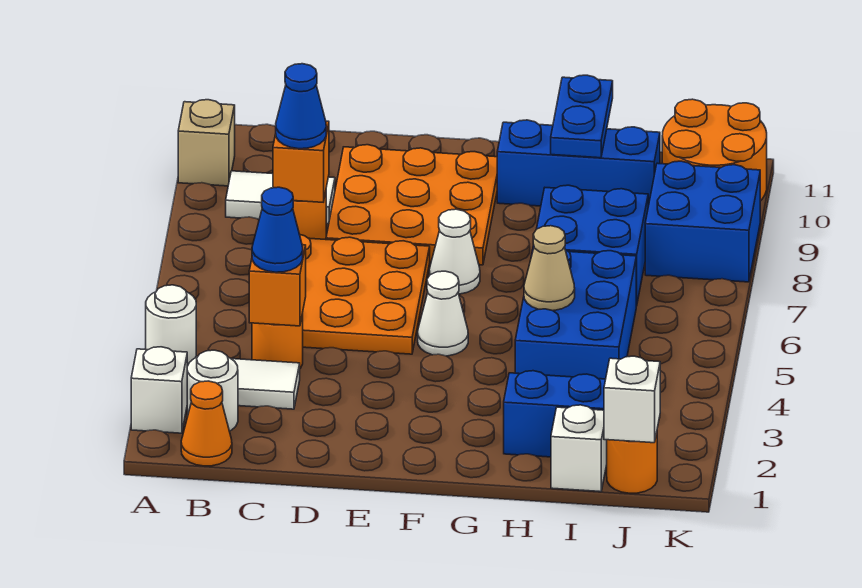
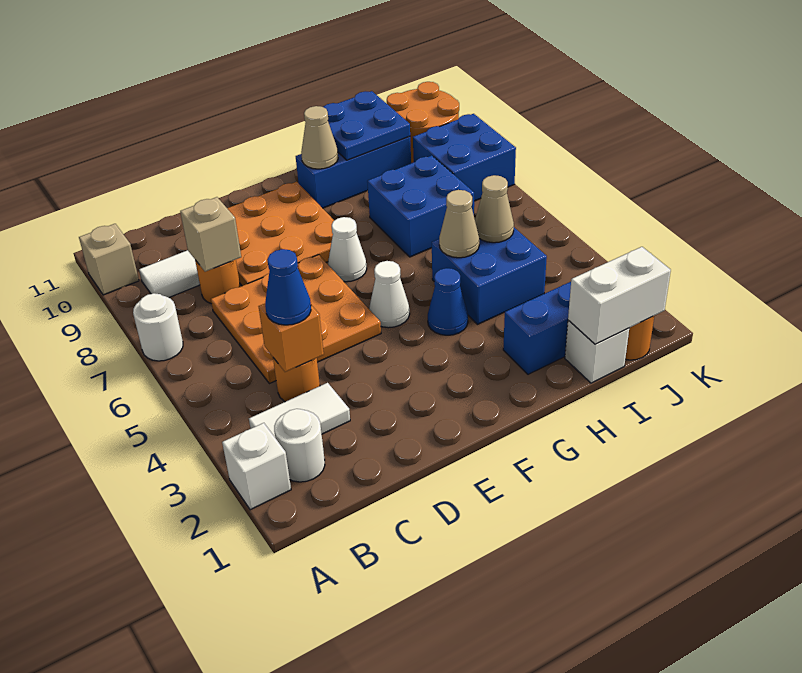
white round brick A4 level 1 -> white round brick A7 level 1
orange cone B1 level 1 -> none
orange brick C8 level 2 -> tan brick C8 level 2
blue cone C8 level 3 -> blue cone G4 level 1
none -> tan cone G10 level 2
blue brick H4:I6 level 1 -> blue brick H4:I5 level 1
blue plate H10:H11 level 2 -> blue plate H10:I11 level 2
none -> tan cone I5 level 2
white brick J1 level 2 -> white brick I1:J1 level 2

